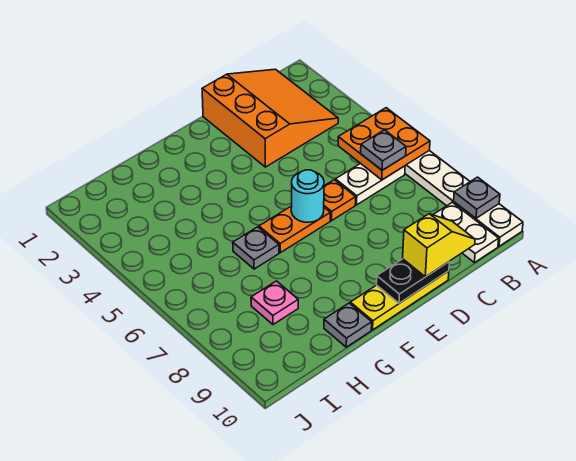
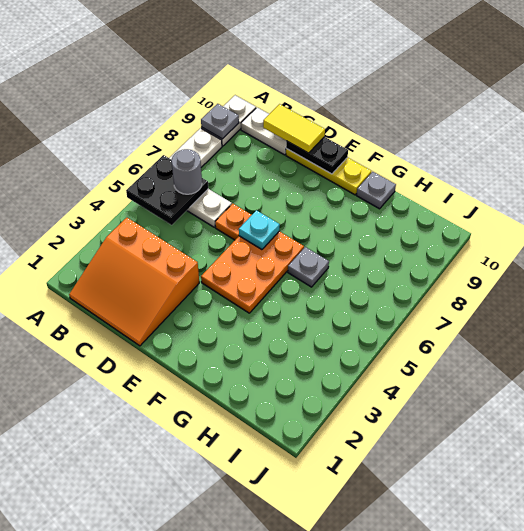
orange plate A5:B6 level 2 -> black plate A5:B6 level 2
orange slope B1:D3 level 1 top D -> orange slope B1:D3 level 1 top 3
grey plate B6 level 3 -> grey round brick B6 level 3
white plate B9:B10 level 1 -> white plate B10:C10 level 1
yellow slope C10:D10 level 3 top D -> yellow tile C10:D10 level 3
orange plate E6:F6 level 1 -> orange plate E4:F6 level 1
cyan round brick E6 level 2 -> cyan plate E6 level 2
pink plate H8 level 1 -> none

